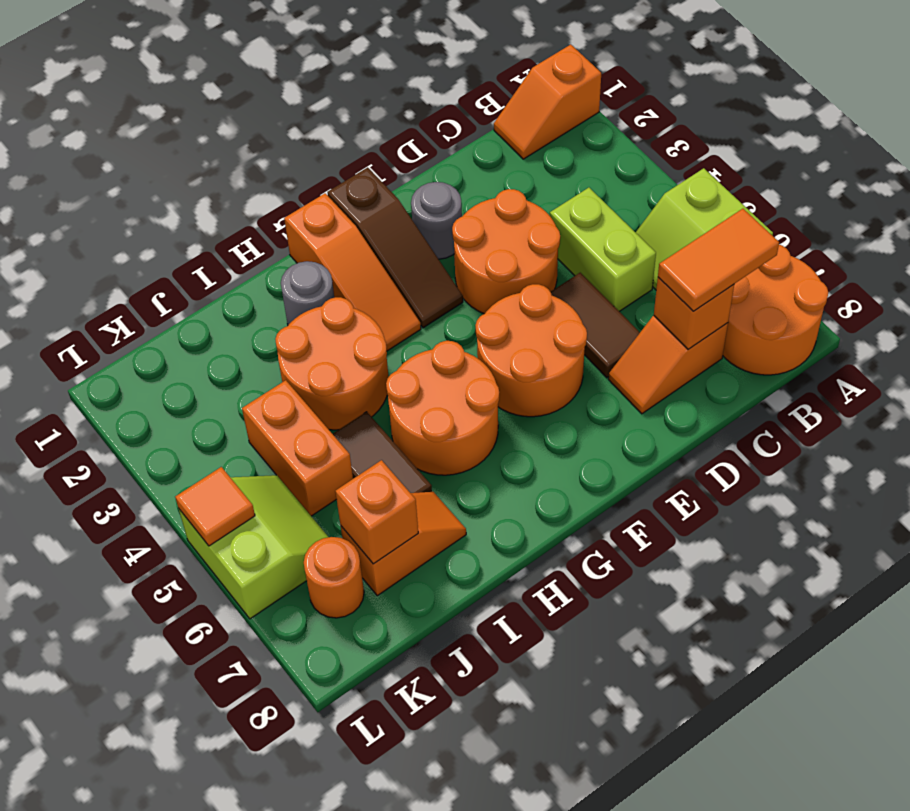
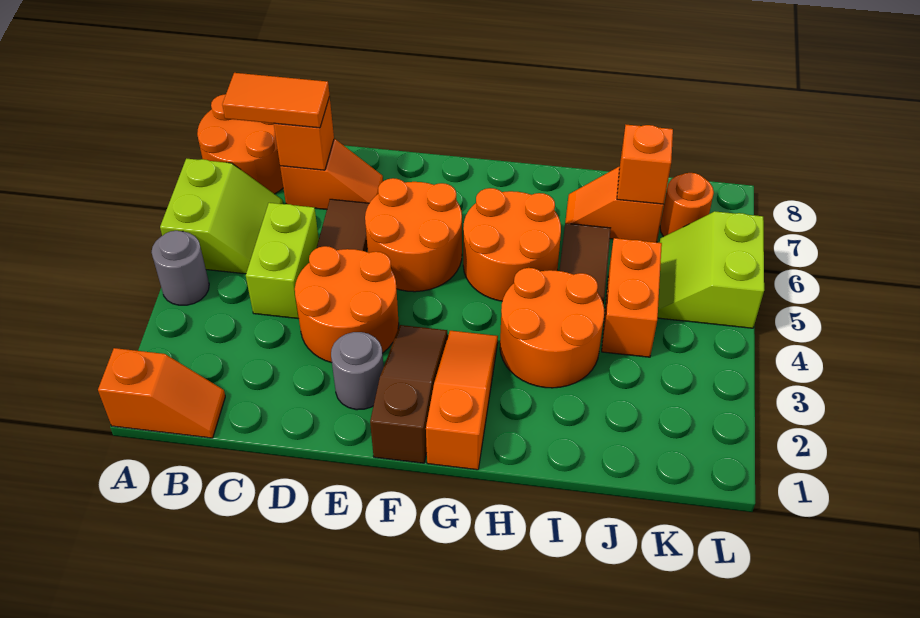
grey round brick H2 level 1 -> grey round brick A4 level 1
orange tile L5 level 2 -> none

